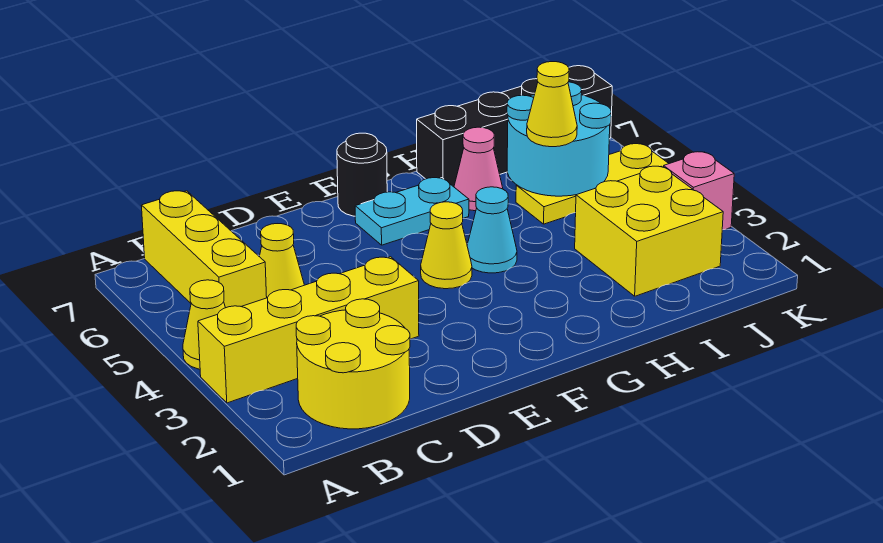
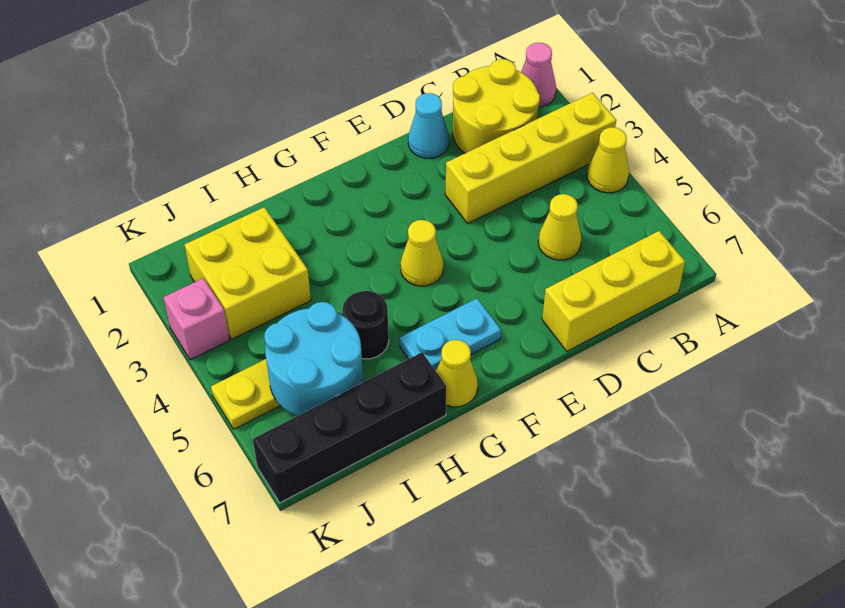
yellow brick B5:B7 level 1 -> yellow brick B7:D7 level 1
black round brick F7 level 1 -> black round brick H5 level 1
cyan cone G4 level 1 -> cyan cone D1 level 1
pink cone H6 level 1 -> pink cone A1 level 1
yellow cone I5 level 3 -> yellow cone G7 level 1

